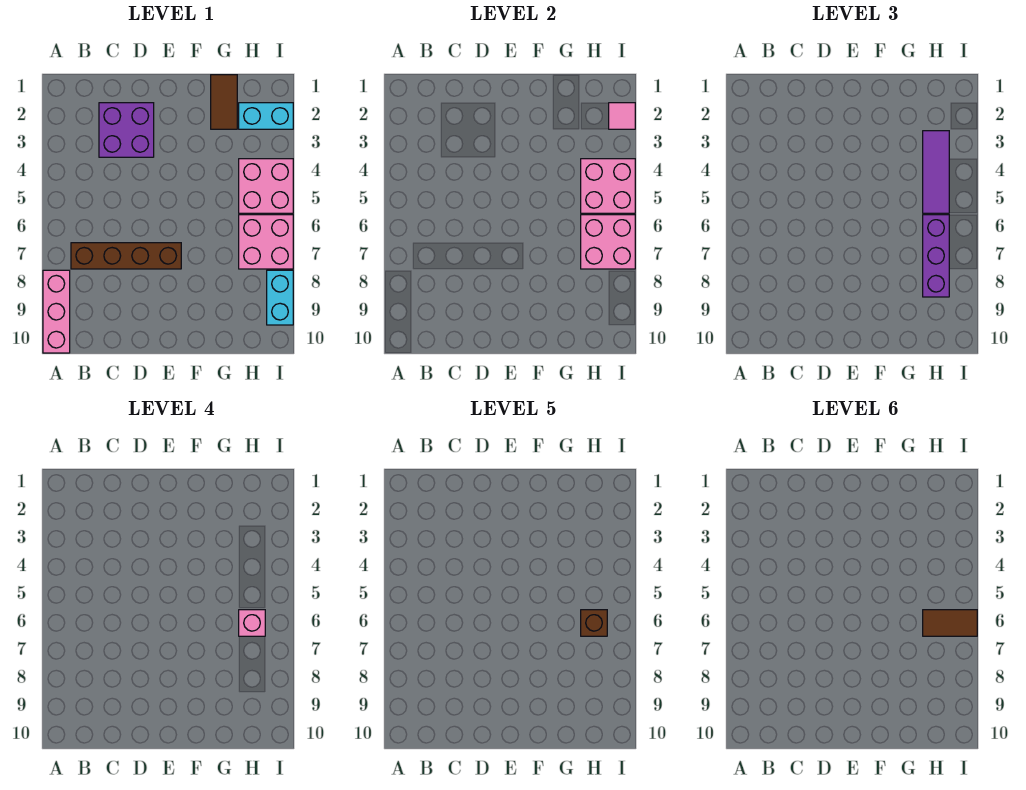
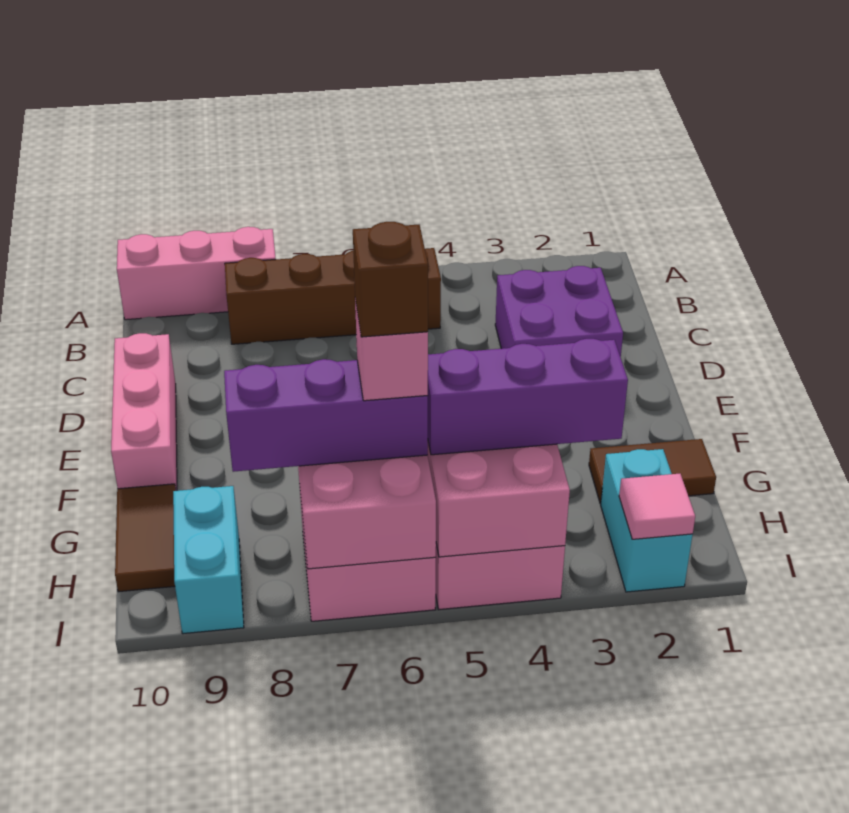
brown brick B7:E7 level 1 -> brown brick B5:B8 level 1
none -> pink brick D10:F10 level 1
purple tile H3:H5 level 3 -> purple brick H3:H5 level 3
brown tile H6:I6 level 6 -> brown tile G10:H10 level 1
cyan brick I8:I9 level 1 -> cyan brick H9:I9 level 1

